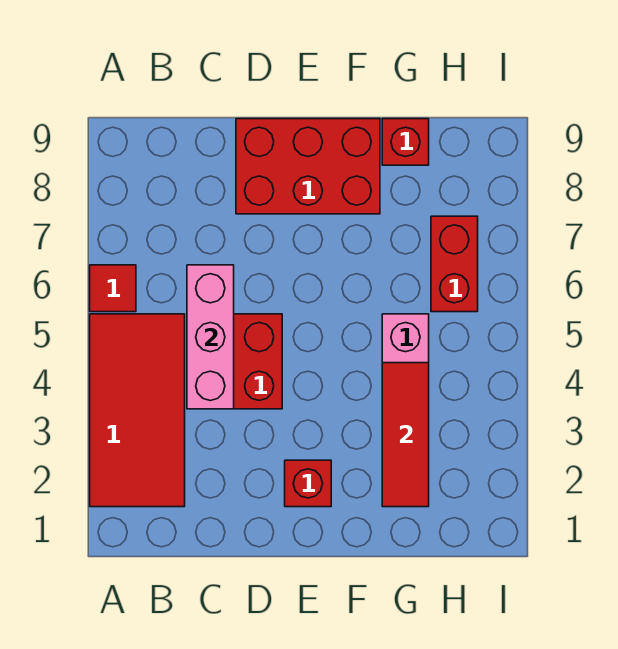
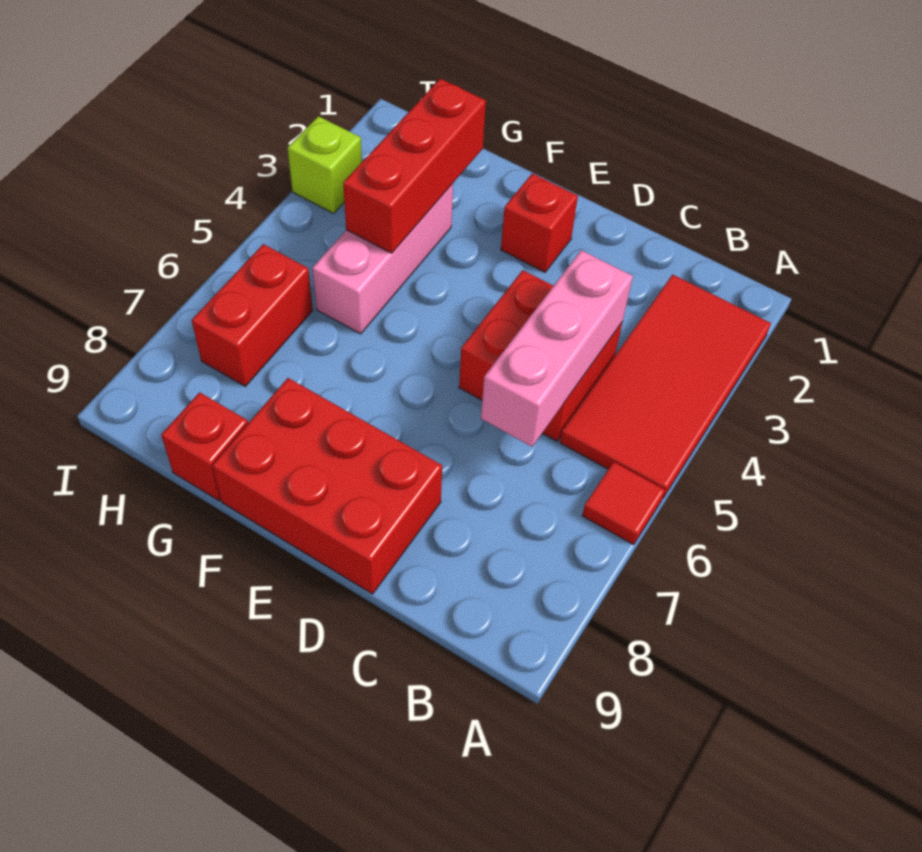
red tile G2:G4 level 2 -> red brick G2:G4 level 2
none -> lime brick I3 level 1

